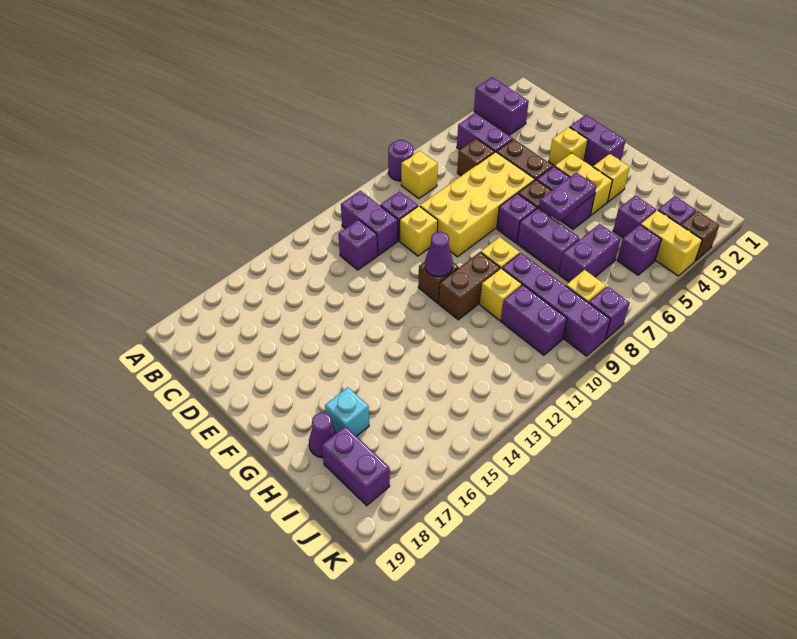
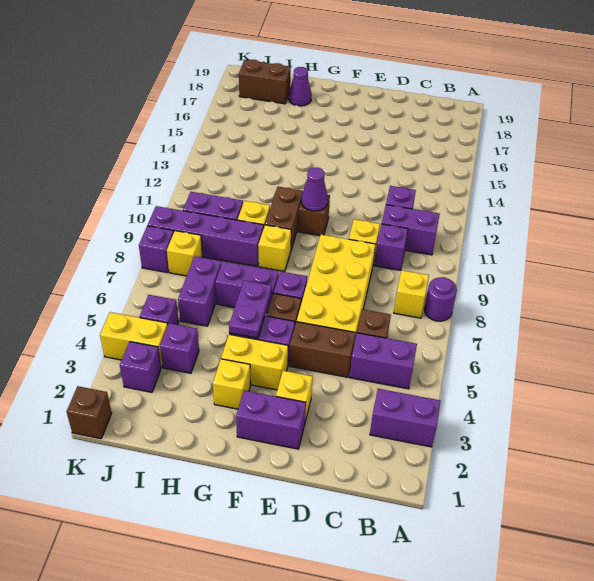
cyan brick H17 level 1 -> none
purple brick I18:J18 level 1 -> brown brick I18:J18 level 1
brown brick K3 level 1 -> brown brick K1 level 1

